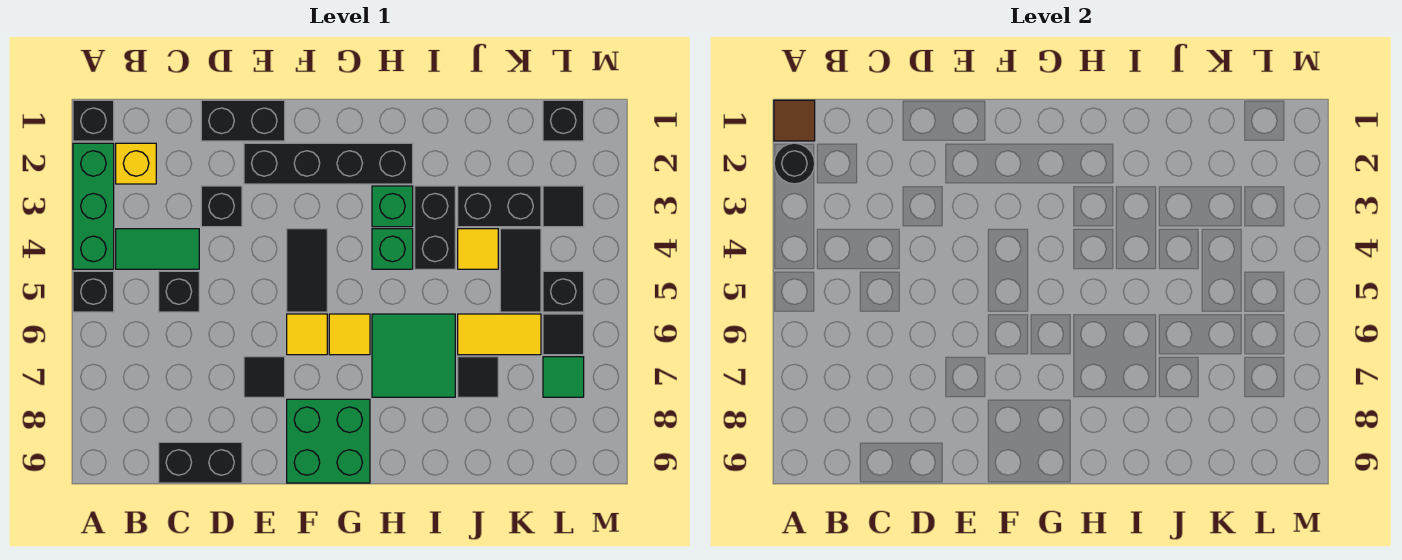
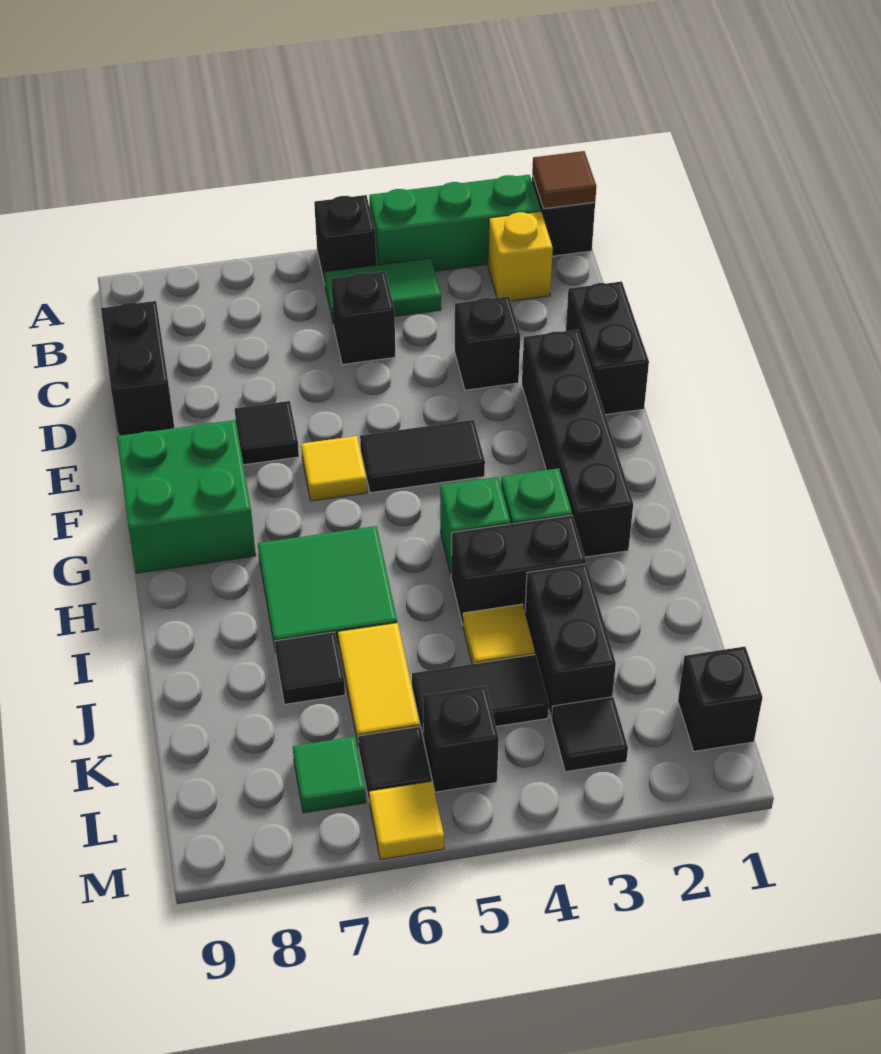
black round brick A2 level 2 -> none
green tile B4:C4 level 1 -> green tile B4:B5 level 1
yellow tile G6 level 1 -> yellow tile M6 level 1

